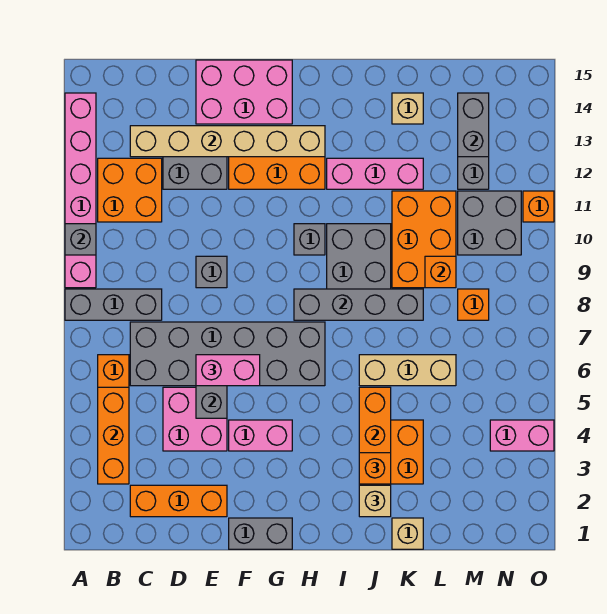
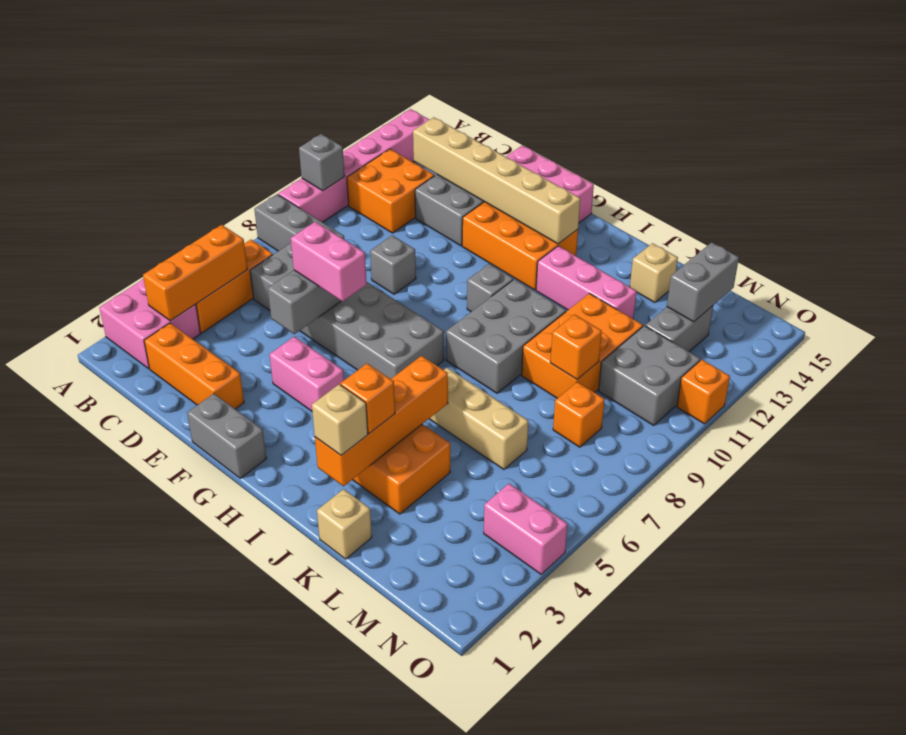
pink brick D4:E5 level 1 -> pink brick A2:B3 level 1
grey brick H8:K8 level 2 -> none

